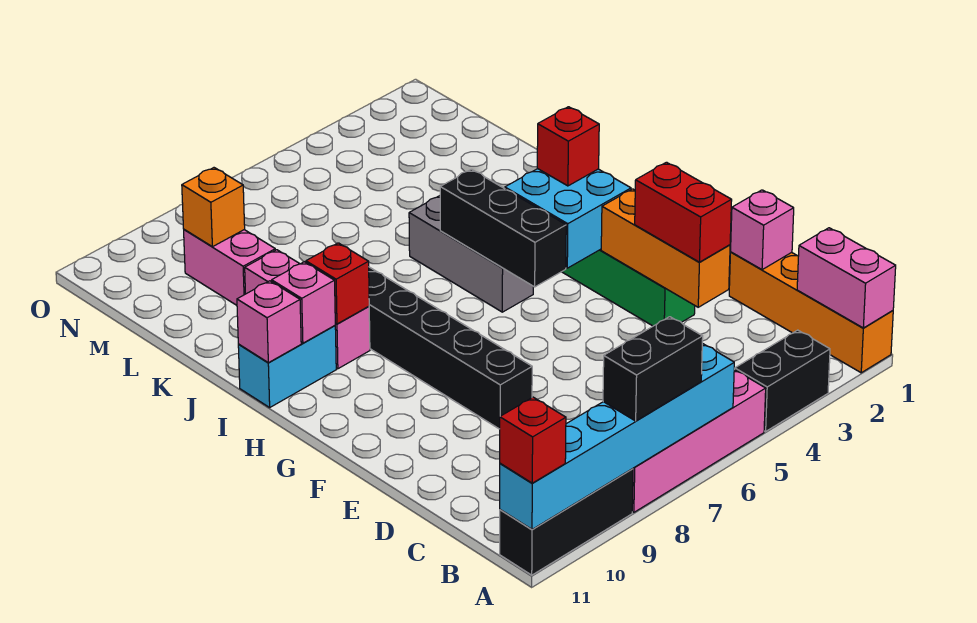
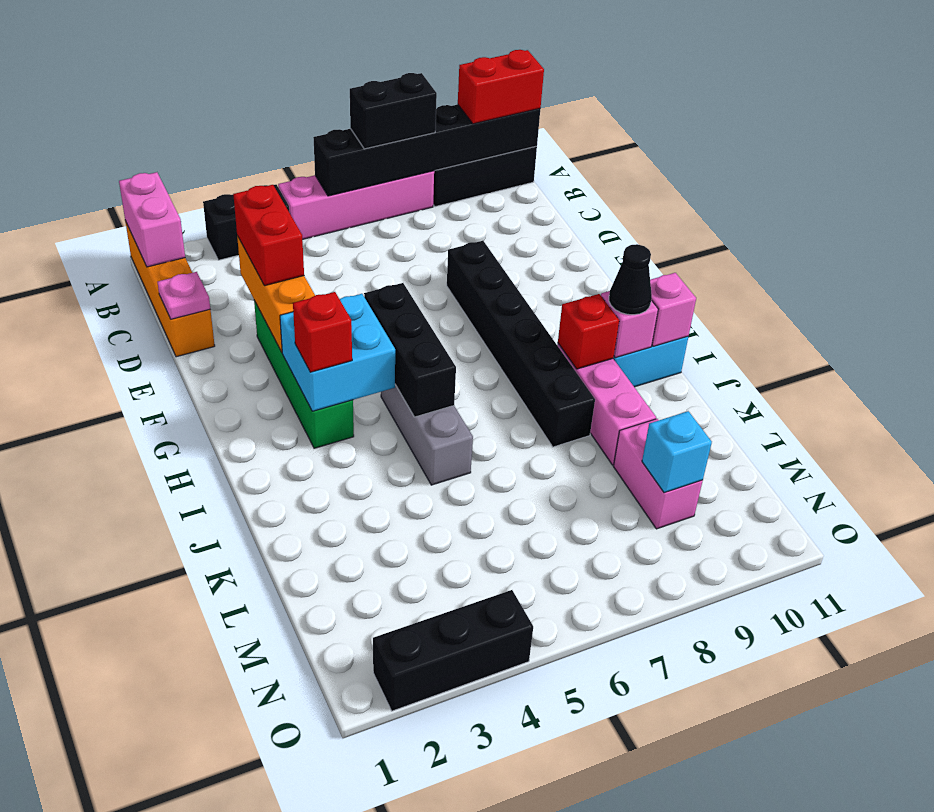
cyan brick A6:A11 level 2 -> black brick A6:A11 level 2
red brick A11 level 3 -> red brick A10:A11 level 3
pink brick D1 level 2 -> pink plate D1 level 2
none -> black cone I10 level 3
orange brick M9 level 2 -> cyan brick M9 level 2
none -> black brick O2:O4 level 1

